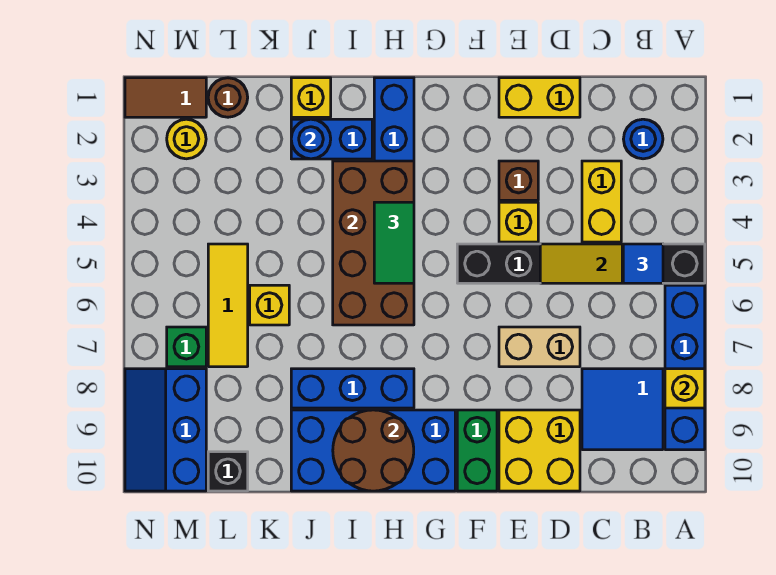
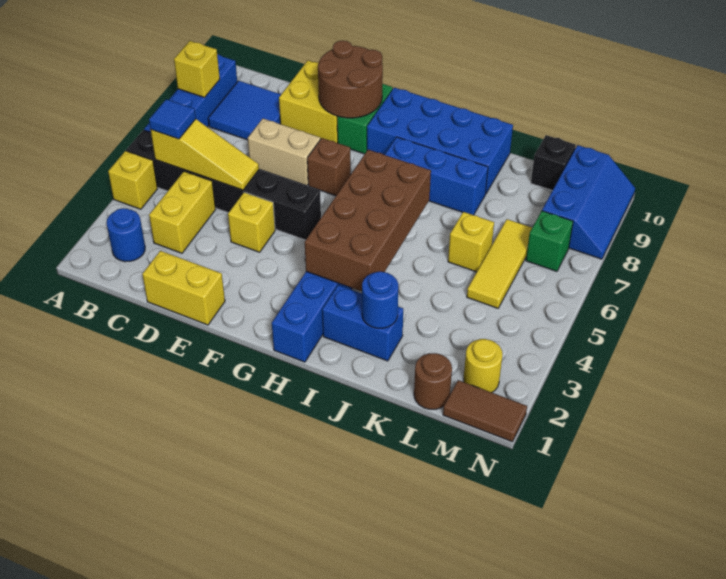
brown brick E3 level 1 -> brown brick F7 level 1
green tile H4:H5 level 3 -> none
brown round brick H9:I10 level 2 -> brown round brick E9:F10 level 2
yellow brick J1 level 1 -> yellow brick A4 level 1

